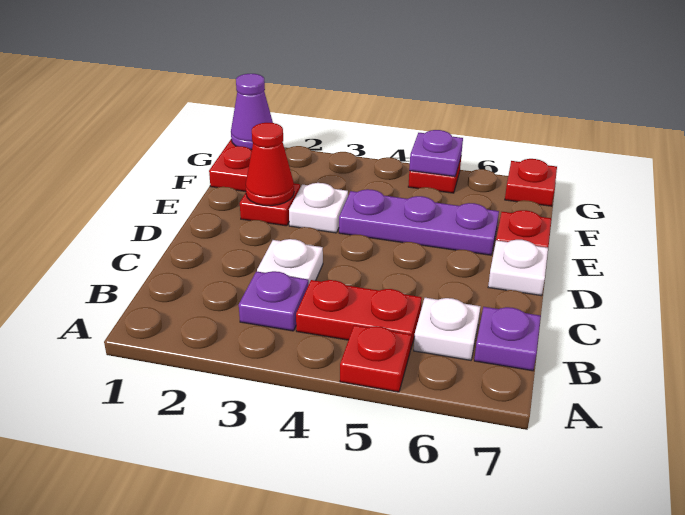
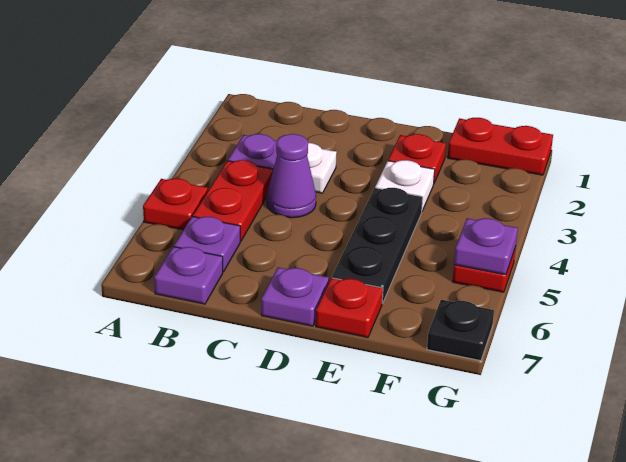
white plate B6 level 1 -> purple plate B6 level 1
white plate D7 level 1 -> purple plate D7 level 1
red cone E2 level 2 -> none
purple plate E4:E6 level 1 -> black plate E4:E6 level 1
purple cone G1 level 2 -> purple cone C4 level 1
red plate G7 level 1 -> black plate G7 level 1

